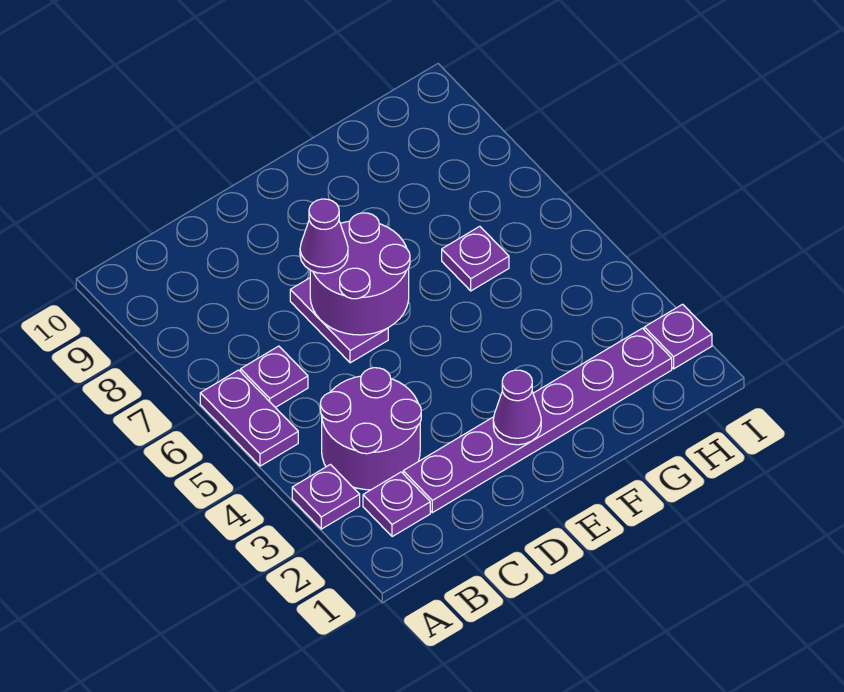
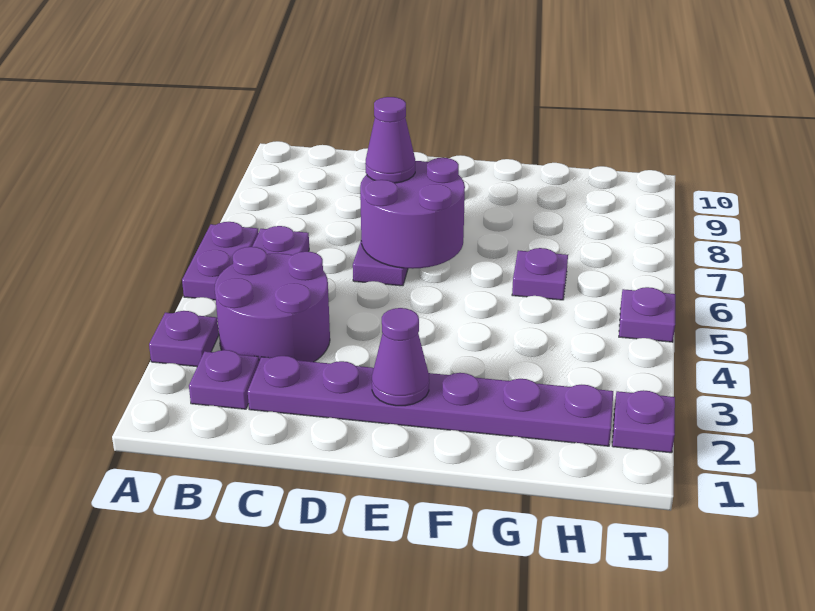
none -> purple plate I5 level 1

